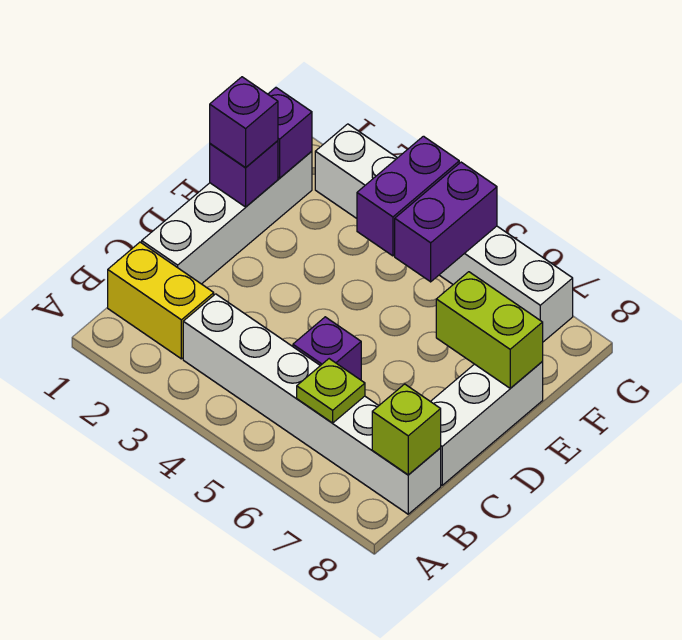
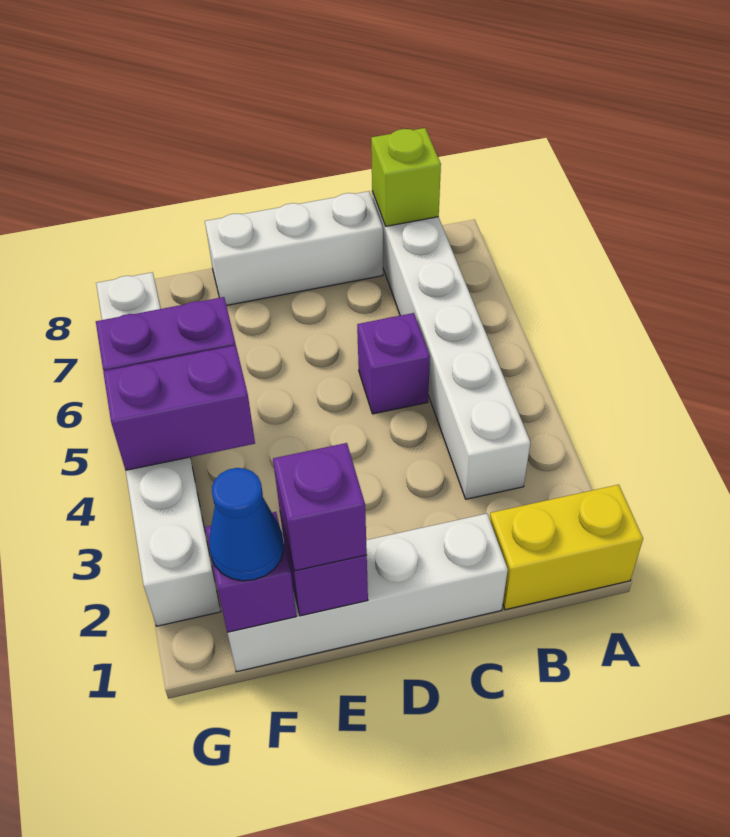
yellow brick B1:B2 level 1 -> yellow brick A1:B1 level 1
lime plate B6 level 2 -> none
lime brick E7:E8 level 2 -> none
none -> blue cone F1 level 3

